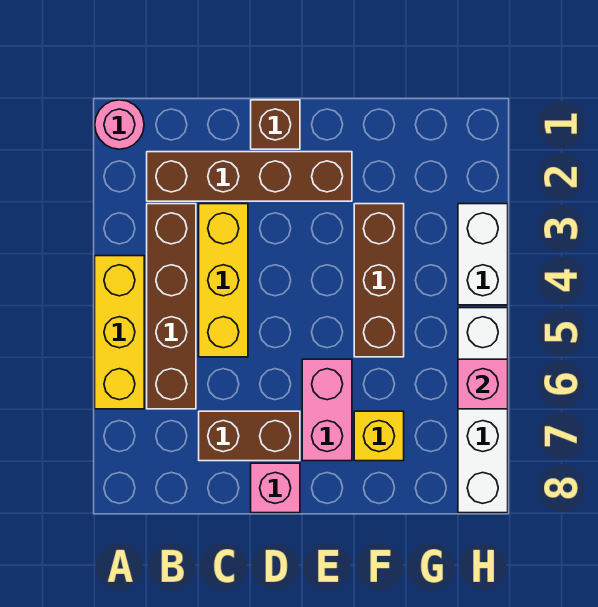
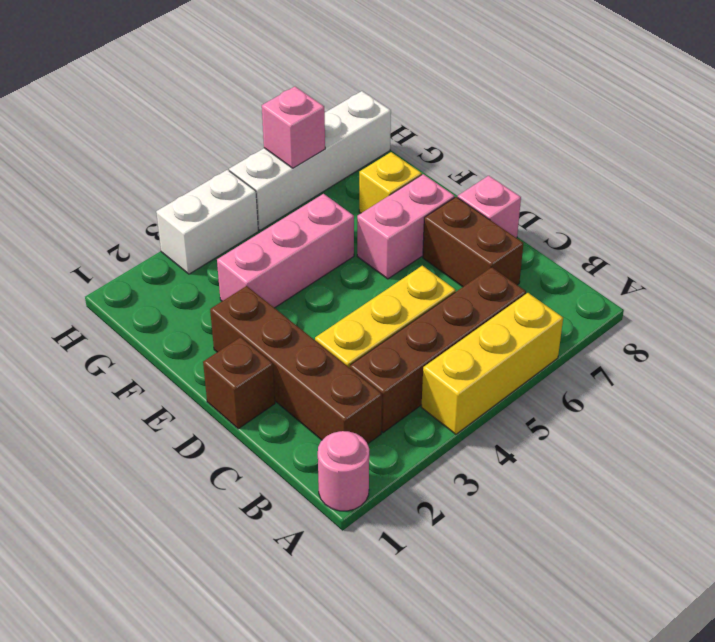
brown brick F3:F5 level 1 -> pink brick F3:F5 level 1

